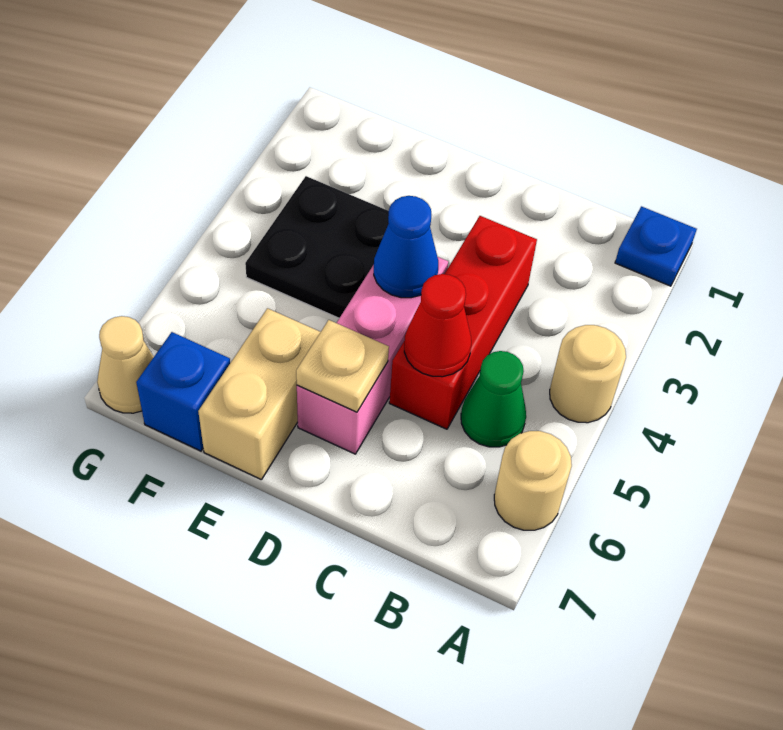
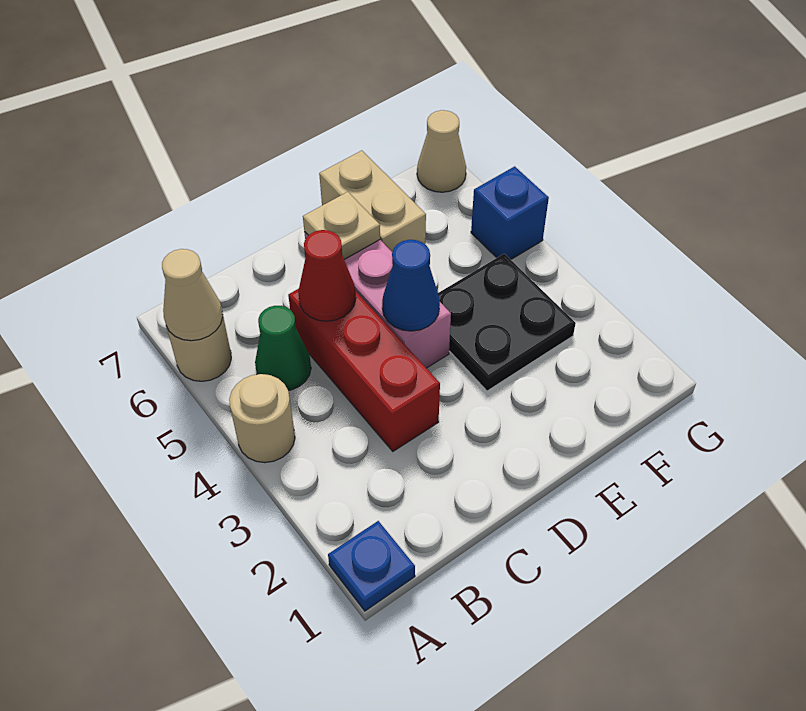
none -> tan cone A6 level 2
blue brick F7 level 1 -> blue brick G5 level 1

